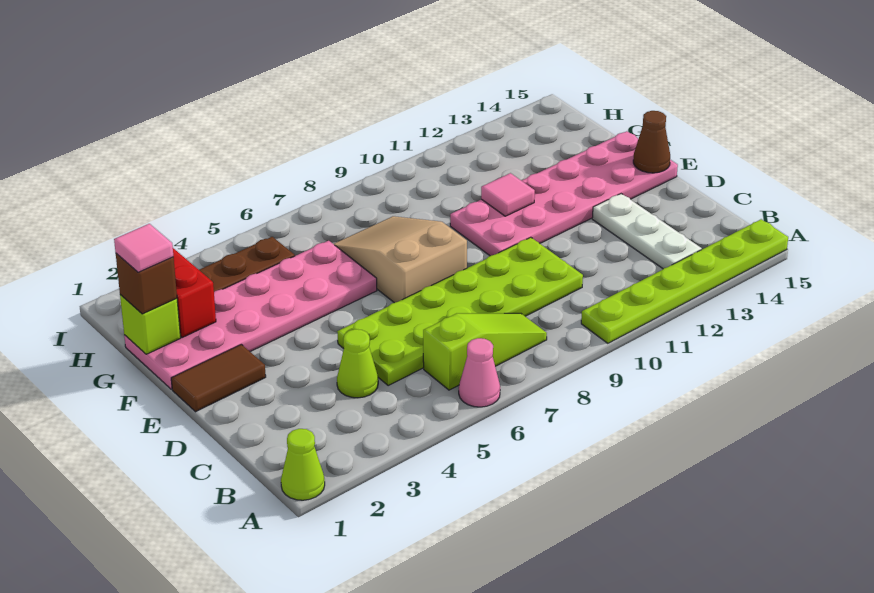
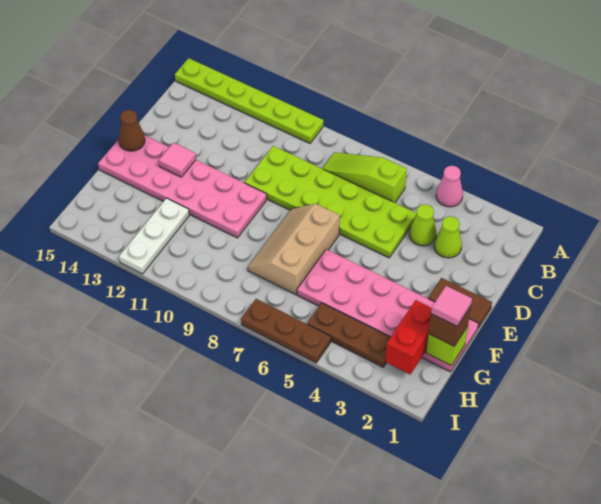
lime cone A1 level 1 -> lime cone C3 level 1
pink cone A6 level 1 -> pink cone A4 level 1
white plate B13:D13 level 1 -> white plate G12:I12 level 1
tan slope E7:G8 level 1 top E -> tan slope E7:G8 level 1 top 7
pink tile F11 level 2 -> pink tile E13 level 2
none -> brown plate I5:I7 level 1

